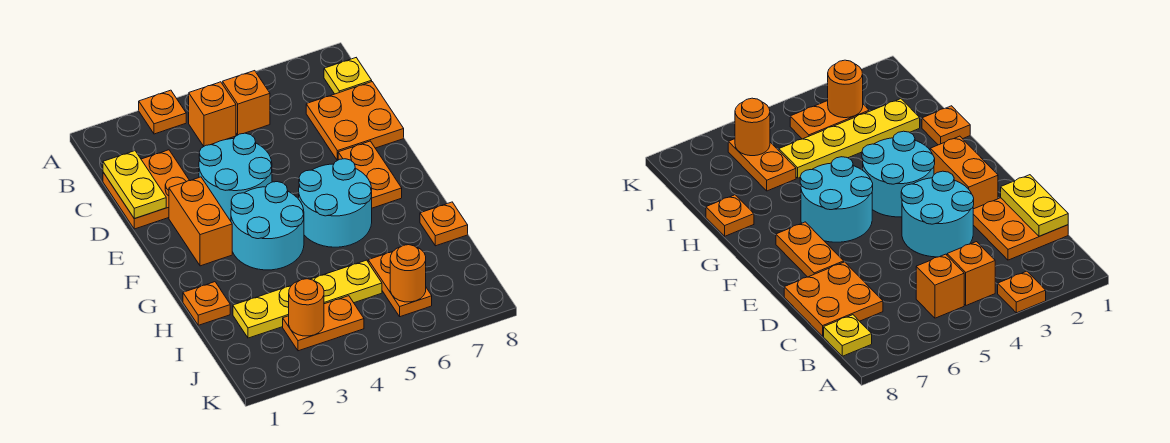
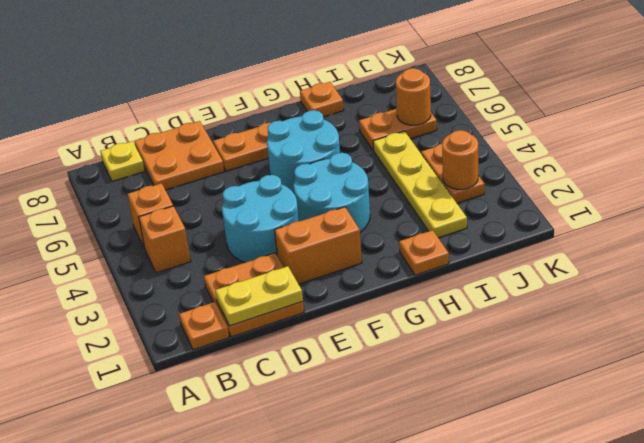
orange plate A3 level 1 -> orange plate B1 level 1

